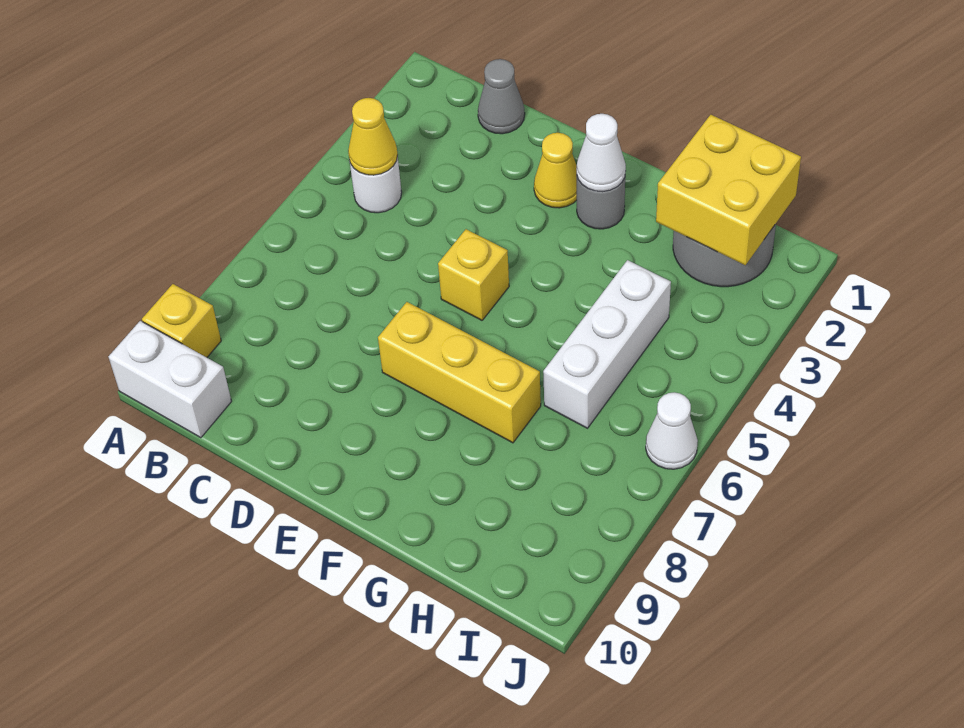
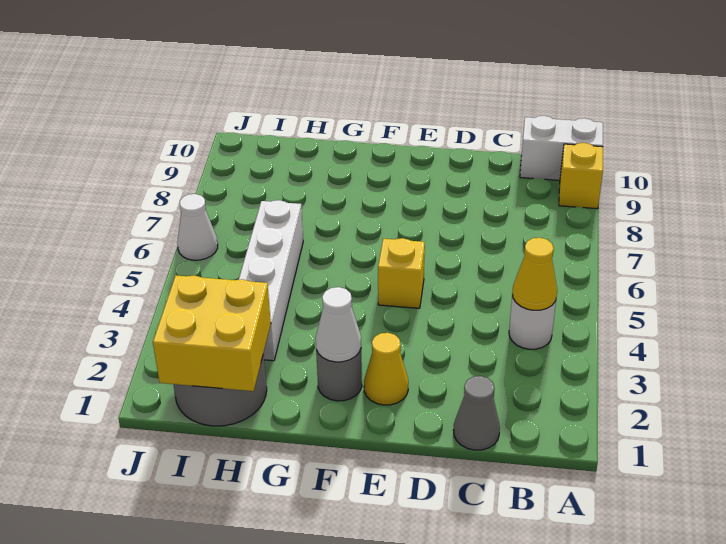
yellow brick E7:G7 level 1 -> none
white brick H4:H6 level 1 -> white brick H3:H6 level 1

